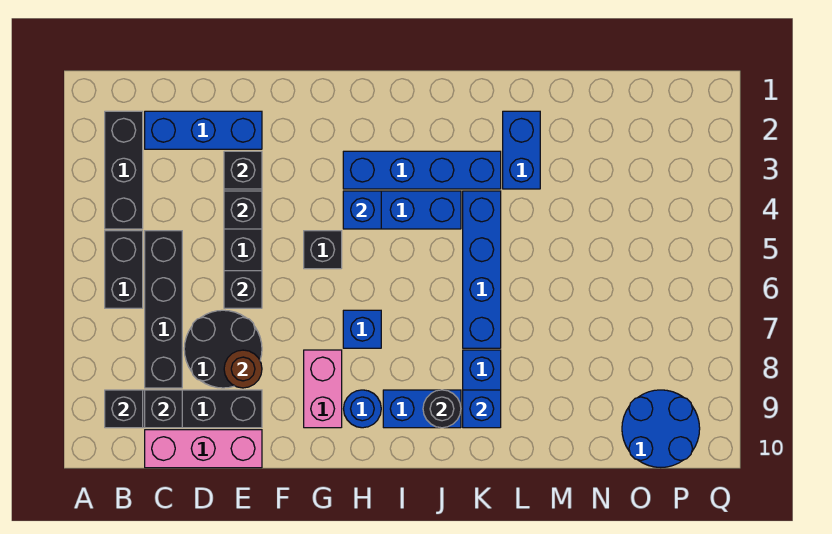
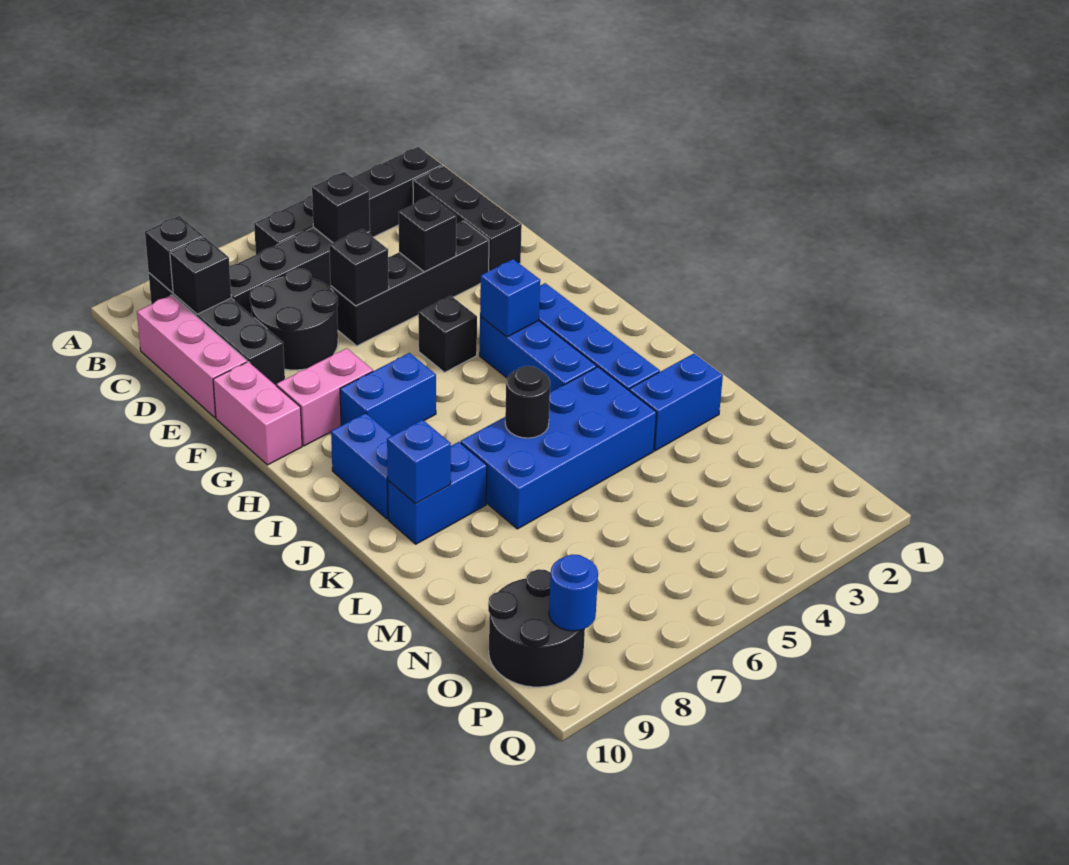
blue brick C2:E2 level 1 -> black brick C2:E2 level 1
black brick E3 level 2 -> black brick C5 level 2
brown round brick E8 level 2 -> none
none -> pink brick F10:G10 level 1
blue brick H7 level 1 -> blue brick H7:H8 level 1
blue round brick H9 level 1 -> blue round brick P9 level 2
black round brick J9 level 2 -> black round brick K6 level 2
blue brick K4:K7 level 1 -> blue brick K4:L7 level 1
blue round brick O9:P10 level 1 -> black round brick O9:P10 level 1

